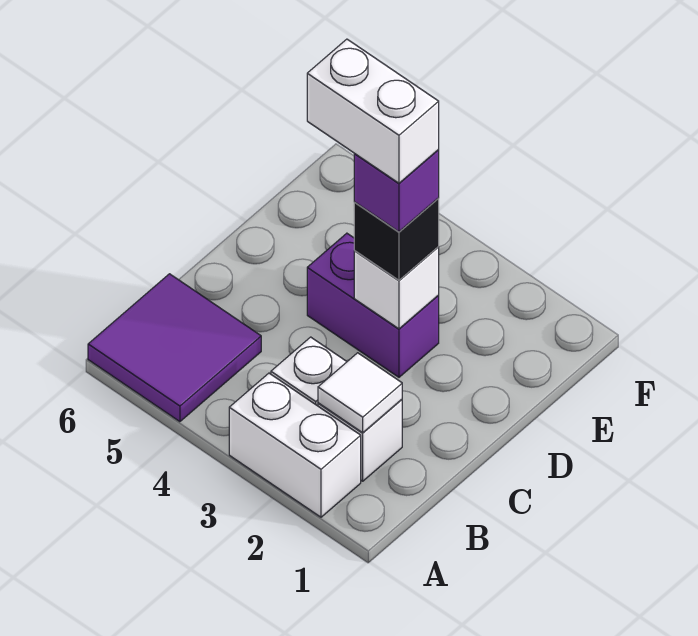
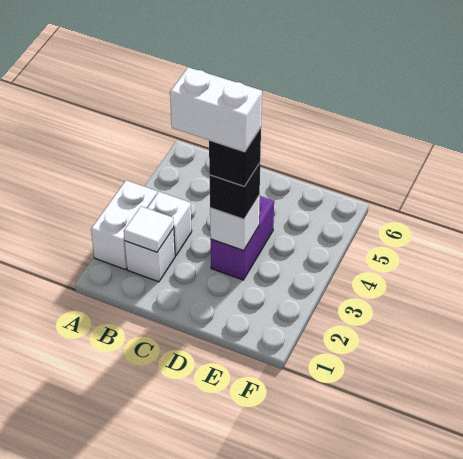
purple tile A5:B6 level 1 -> none
purple brick D3 level 4 -> black brick D3 level 4
white brick D3:D4 level 5 -> white brick C3:D3 level 5

